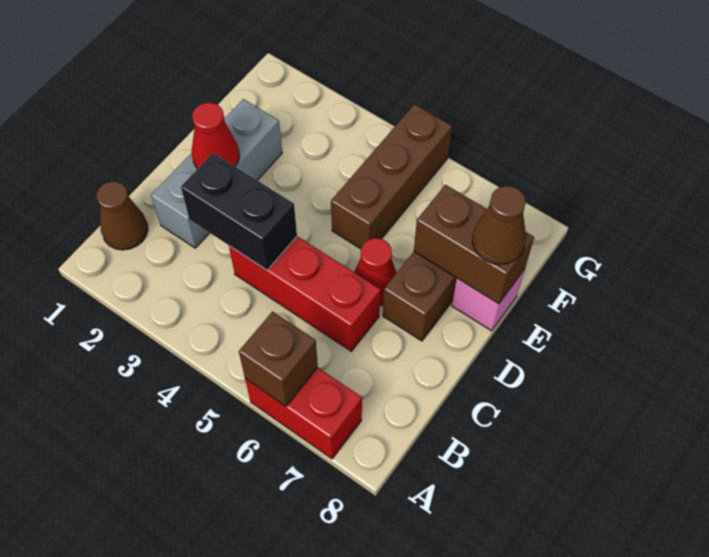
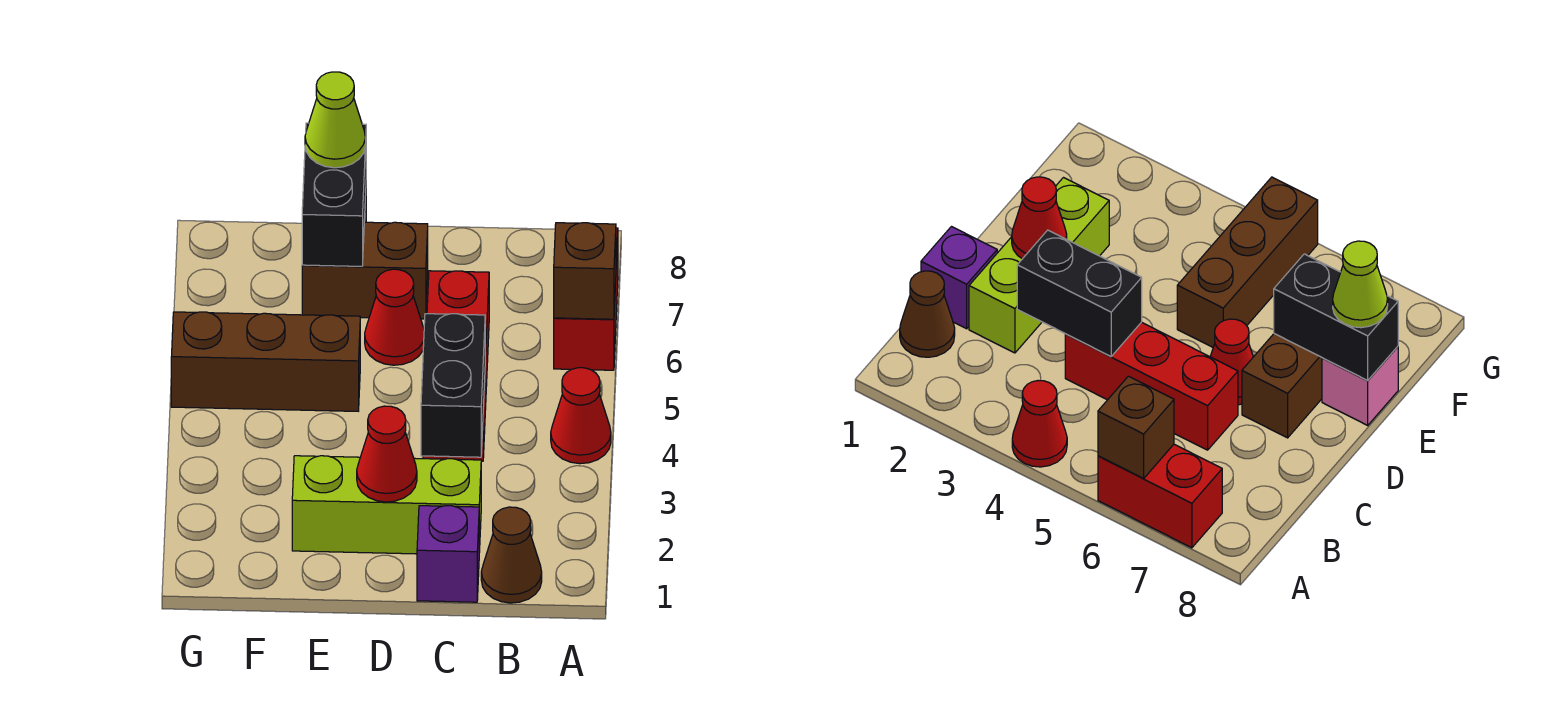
none -> red cone A4 level 1
none -> purple brick C1 level 1
grey brick C2:E2 level 1 -> lime brick C2:E2 level 1
brown brick E7:E8 level 2 -> black brick E7:E8 level 2
brown cone E8 level 3 -> lime cone E8 level 3

